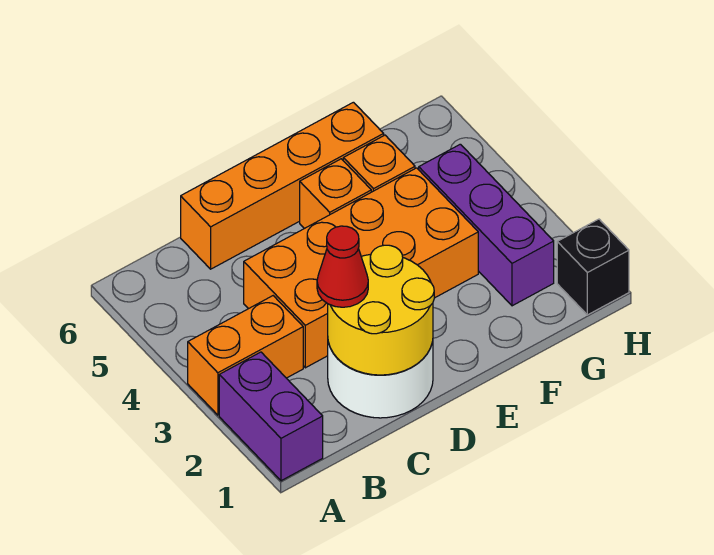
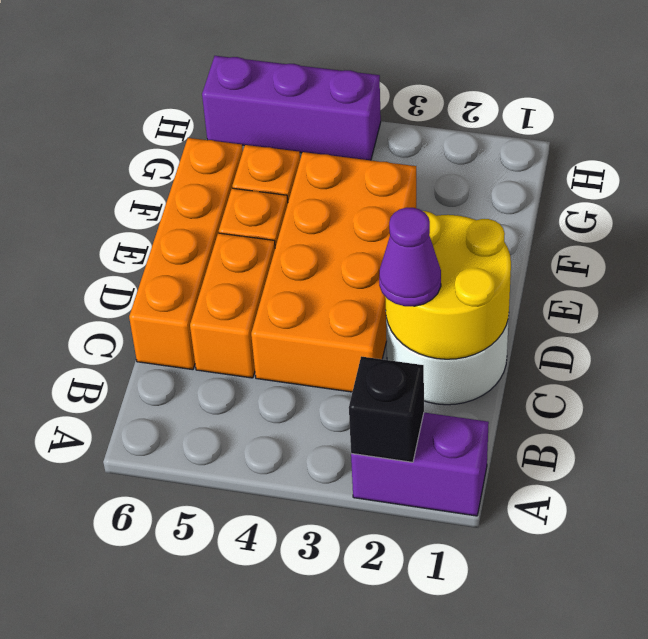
orange brick A3:B3 level 1 -> orange brick C5:D5 level 1
red cone C2 level 3 -> purple cone C2 level 3
purple brick G2:G4 level 1 -> purple brick H4:H6 level 1
black brick H1 level 1 -> black brick A2 level 2

